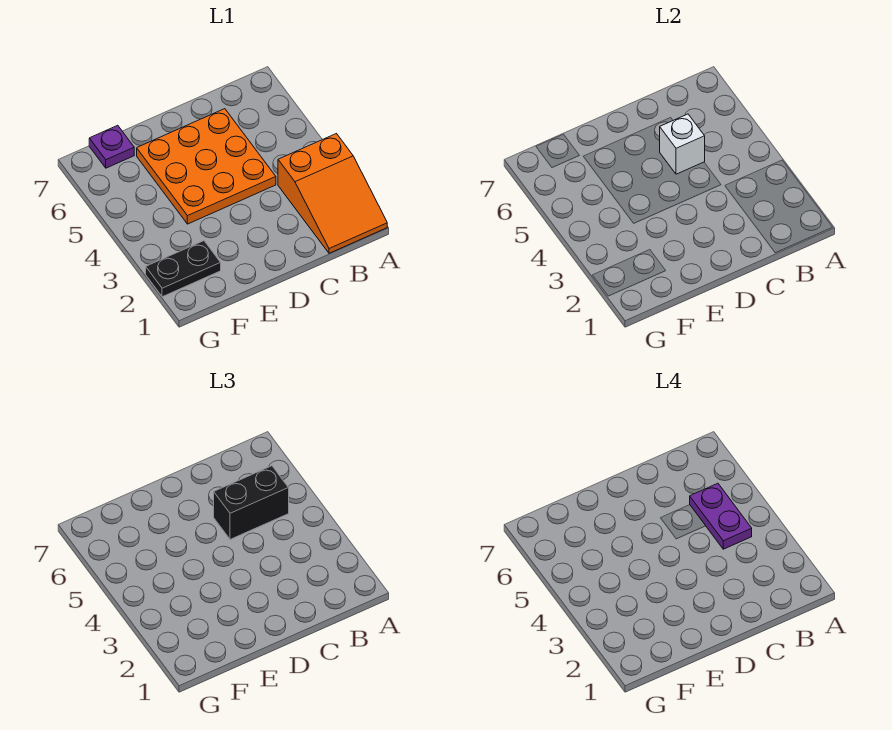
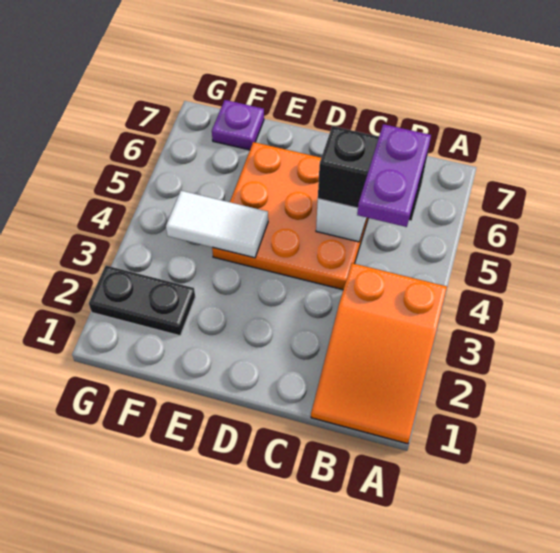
none -> white tile E4:F4 level 2

